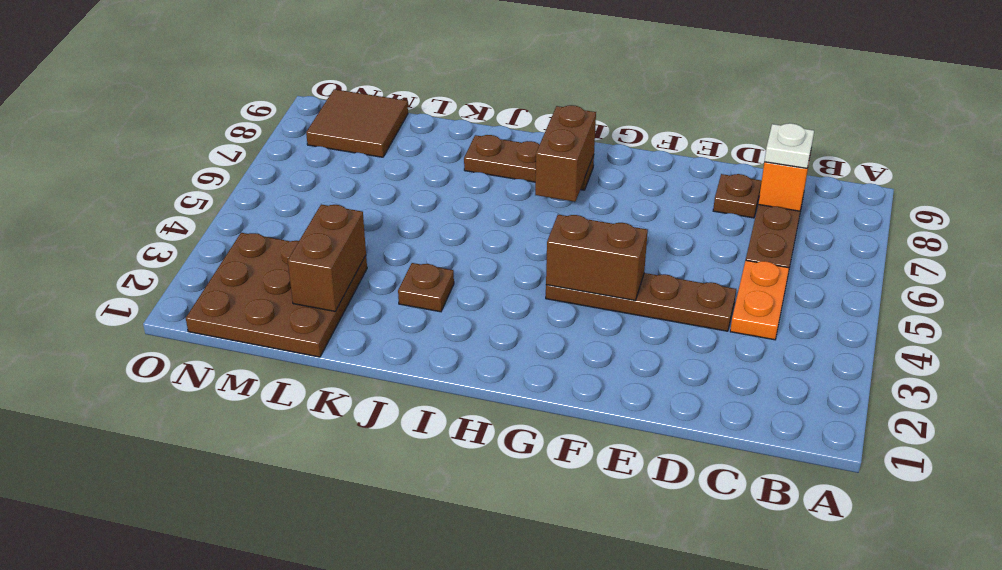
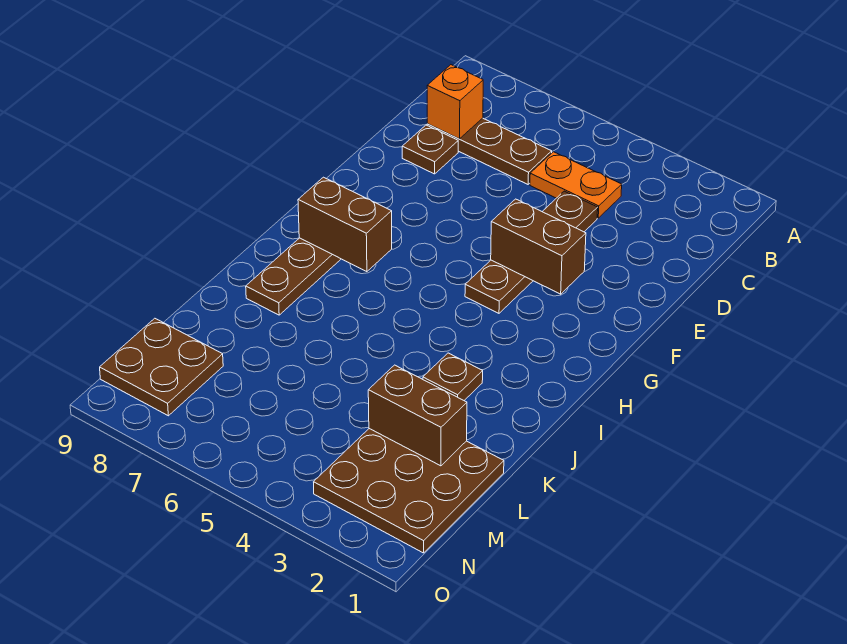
white plate C8 level 3 -> none
brown brick F4:G4 level 2 -> brown brick F3:F4 level 2
brown tile M8:N9 level 1 -> brown plate M8:N9 level 1

